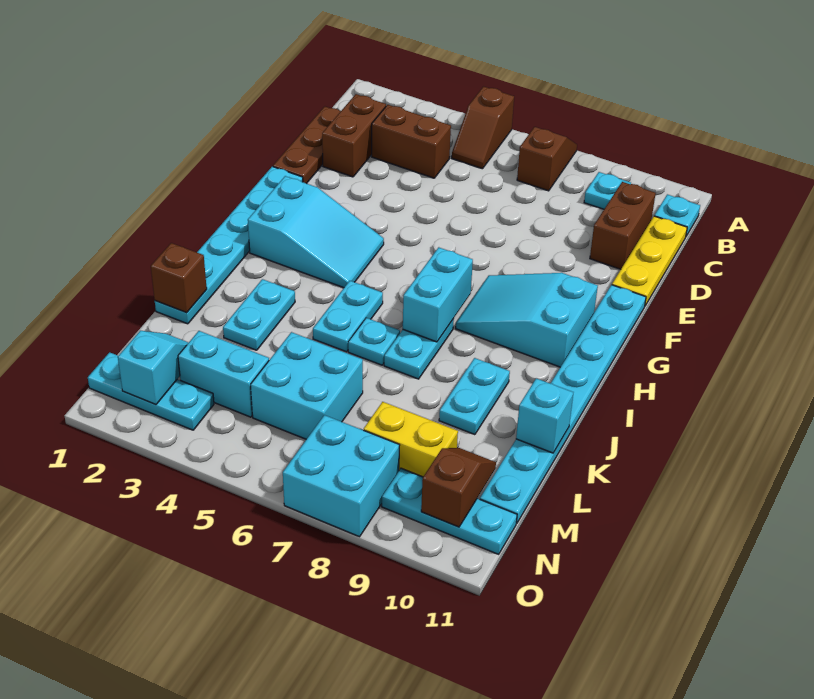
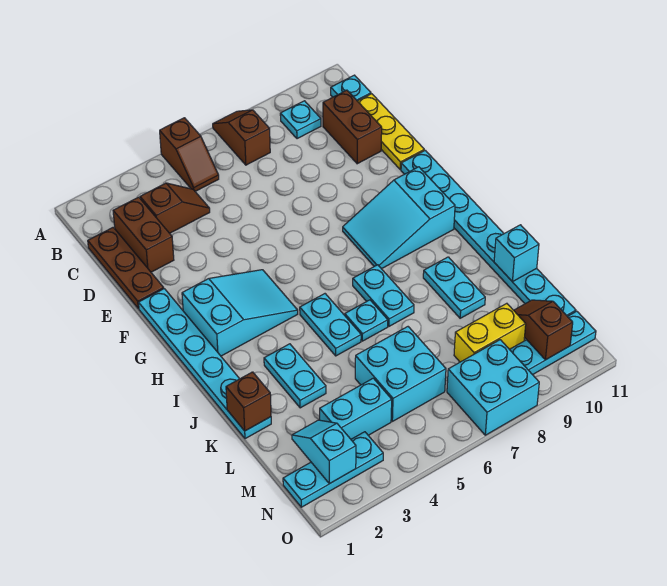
brown brick C3:C4 level 1 -> brown slope C3:C4 level 1 top 3
cyan brick H7:I7 level 2 -> none

